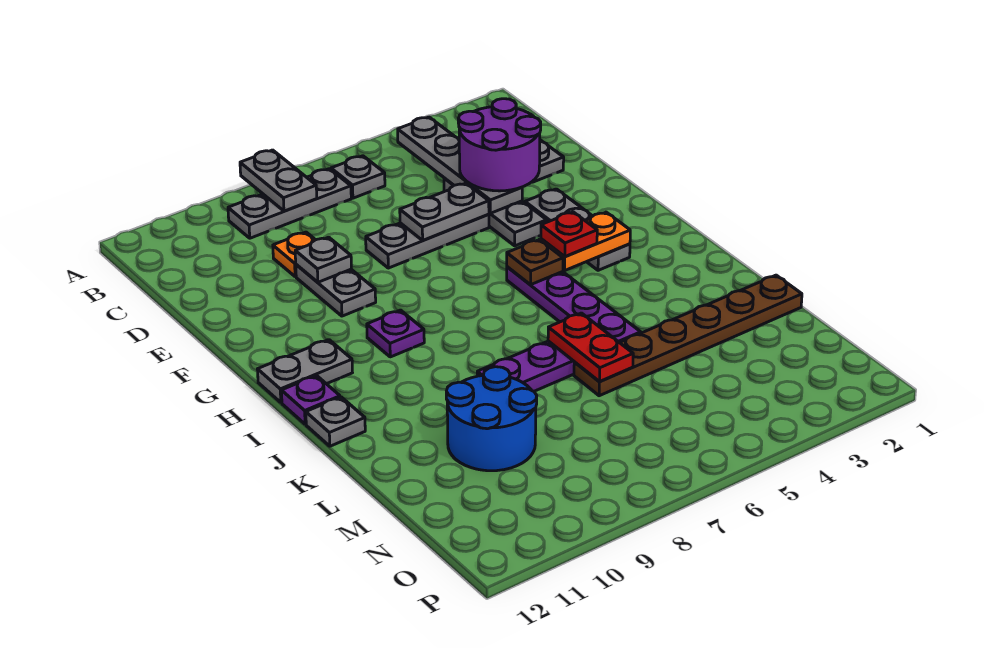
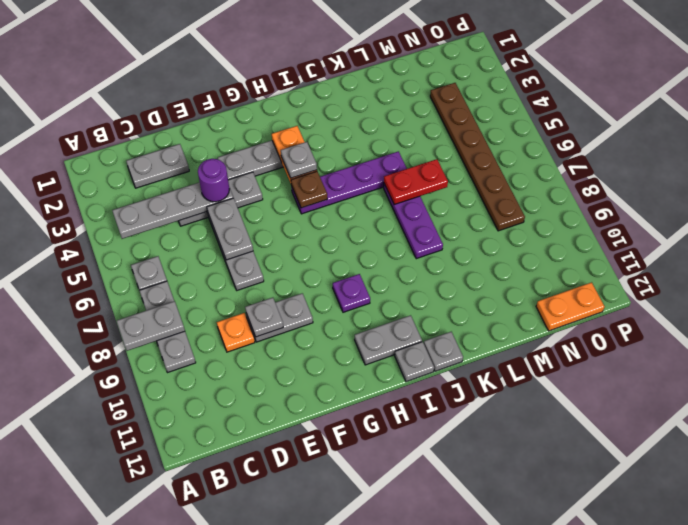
purple round brick D3:E4 level 3 -> purple round brick E4 level 3
red plate H4 level 3 -> grey plate H4 level 3
grey plate H11:H12 level 1 -> grey plate H11:I11 level 1
purple plate I12 level 1 -> grey plate I12 level 1
brown plate L1:L6 level 1 -> brown plate N3:N8 level 1
blue round brick L9:M10 level 1 -> none
none -> orange plate N12:O12 level 1

